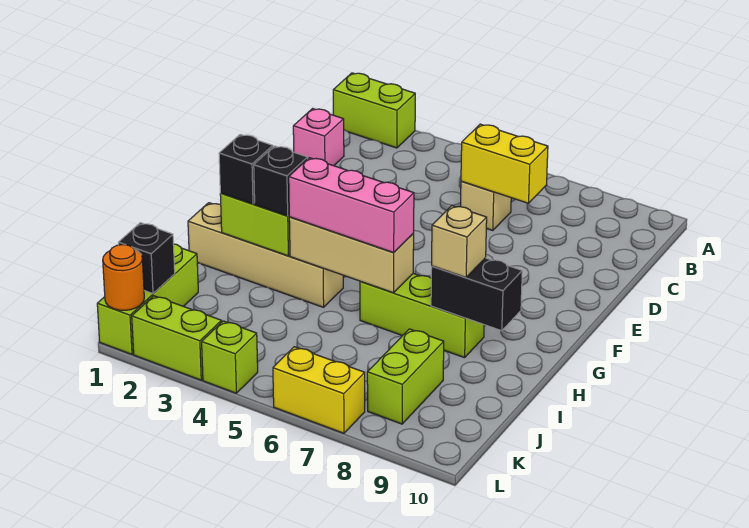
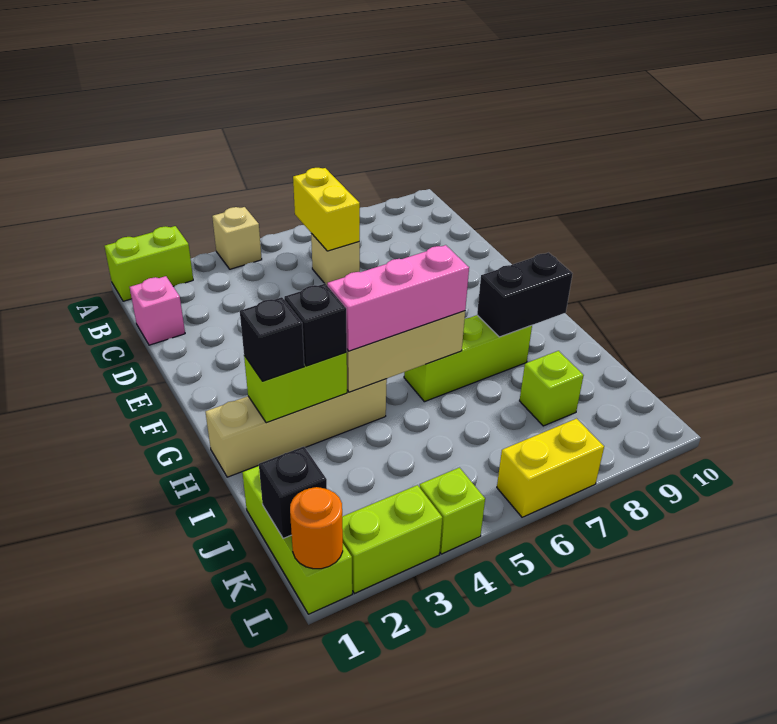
yellow brick C6:C7 level 2 -> yellow brick B6:C6 level 2
tan brick H8 level 3 -> tan brick A4 level 1
lime brick J8:K8 level 1 -> lime brick J8 level 1

